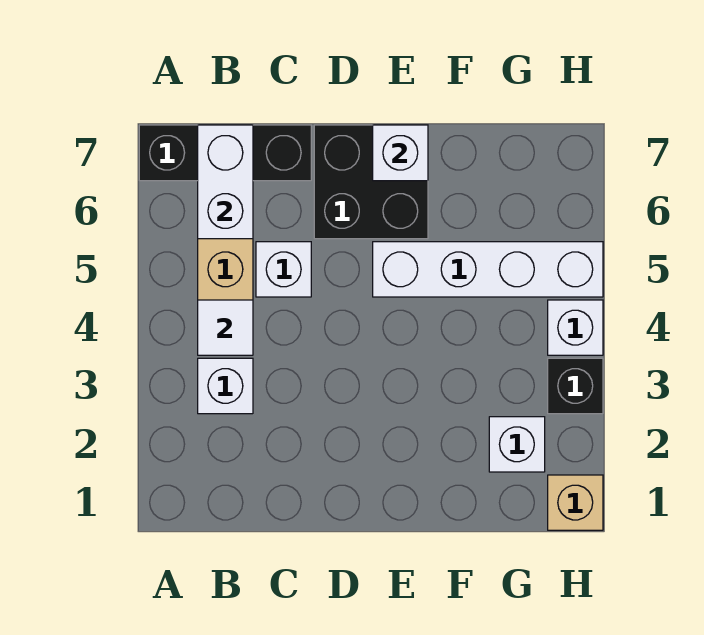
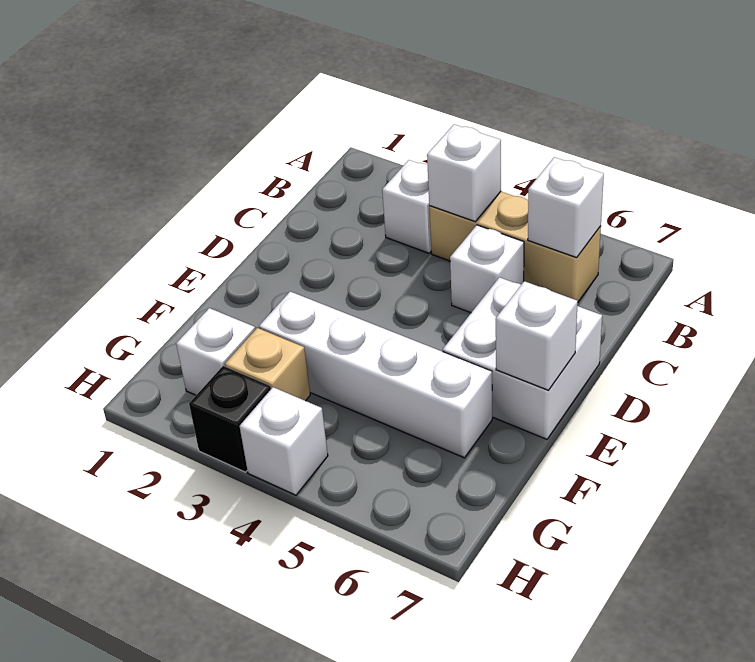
black brick A7:C7 level 1 -> none
white tile B4 level 2 -> white brick B4 level 2
white brick B6:B7 level 2 -> white brick B6 level 2
black brick D6:E7 level 1 -> white brick D6:E7 level 1
white brick E5:H5 level 1 -> white brick F3:F6 level 1
tan brick H1 level 1 -> tan brick G3 level 1

